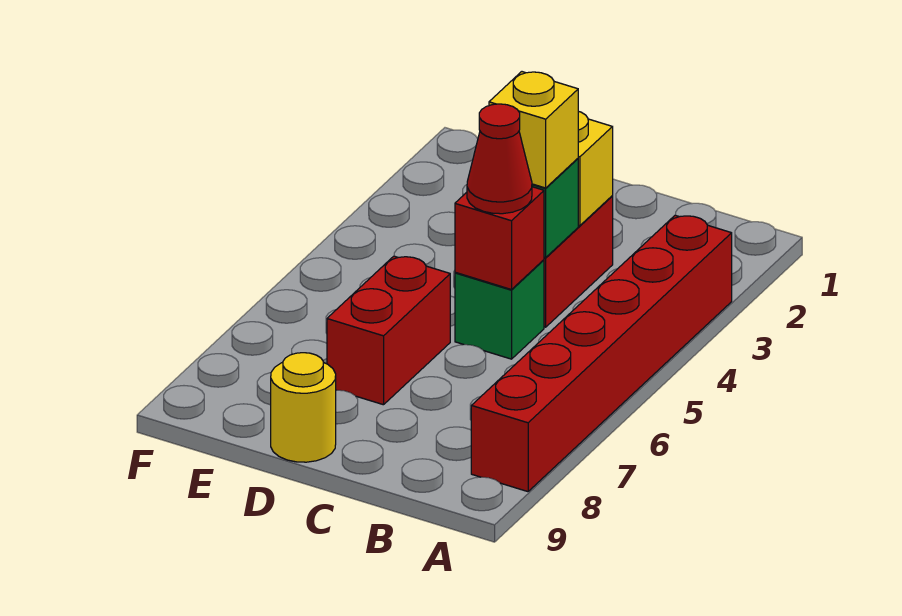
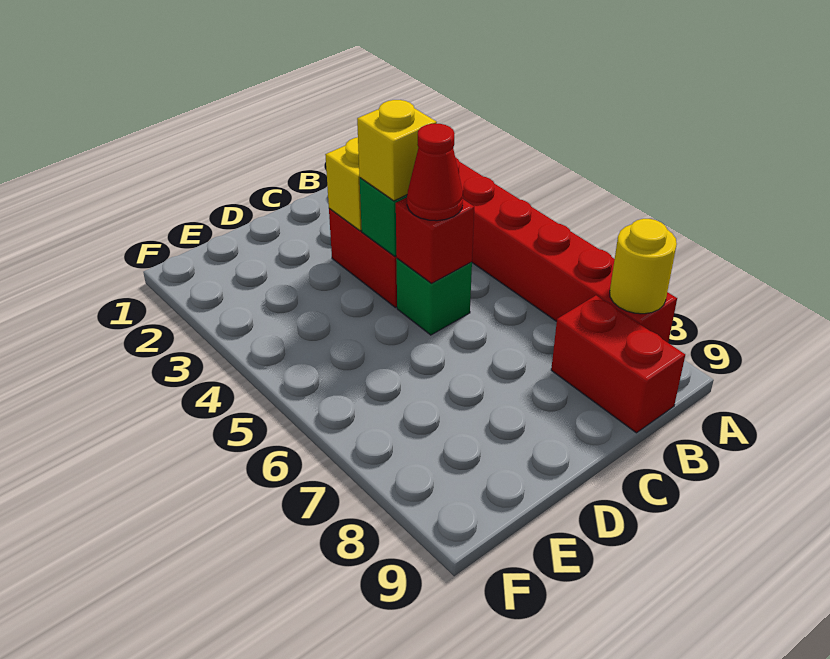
red brick D6:D7 level 1 -> red brick B8:B9 level 1
yellow round brick D9 level 1 -> yellow round brick A8 level 2

